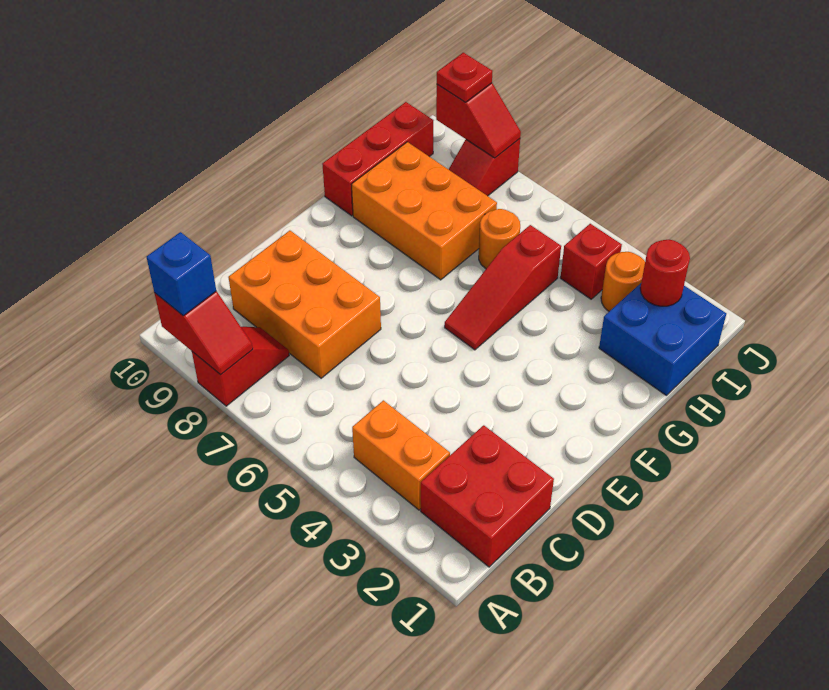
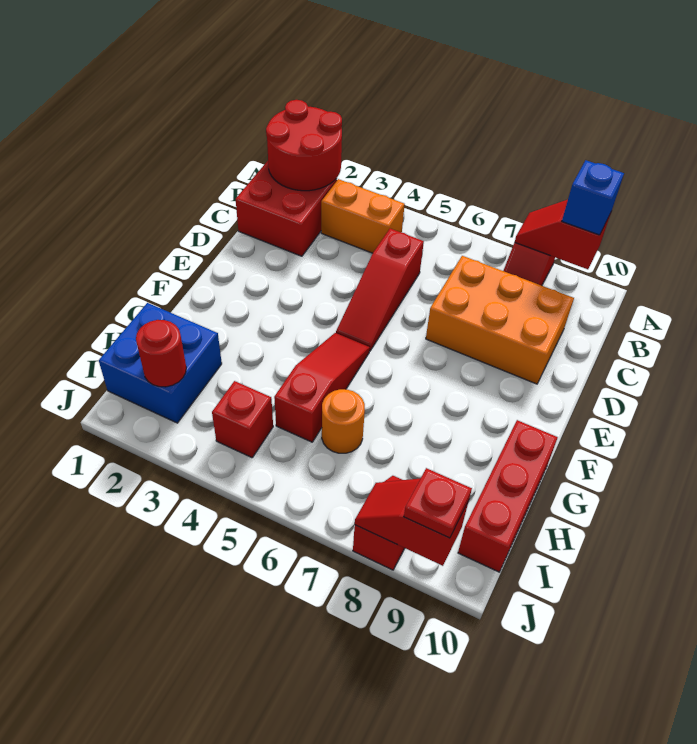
none -> red round brick A1:B2 level 2
none -> red slope C5:E5 level 1 top C
orange brick G7:H9 level 1 -> none
orange round brick I3 level 1 -> none

